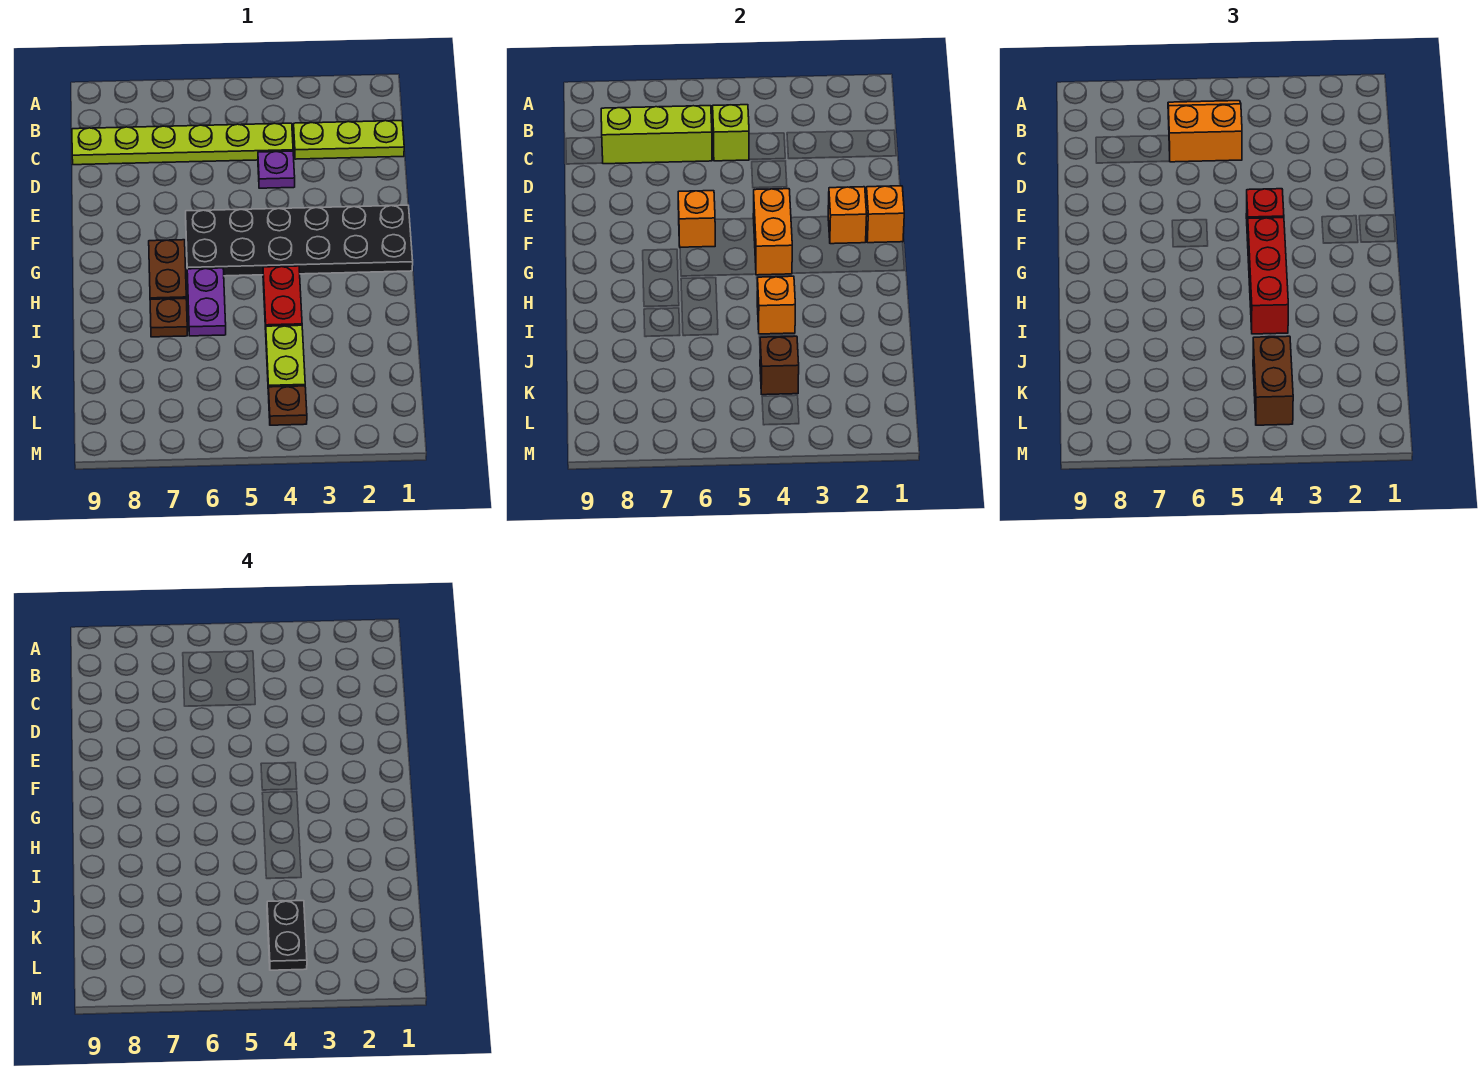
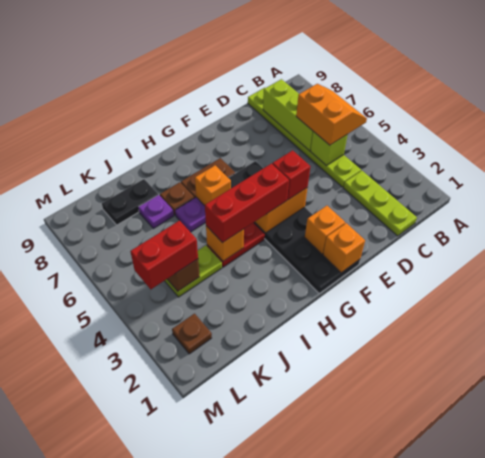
purple plate D4 level 1 -> purple plate J7 level 1
orange brick F6 level 2 -> orange brick H6 level 2
brown brick K4:L4 level 3 -> red brick K4:L4 level 3
black plate K4:L4 level 4 -> black plate J8:K8 level 1
brown plate L4 level 1 -> brown plate L2 level 1

